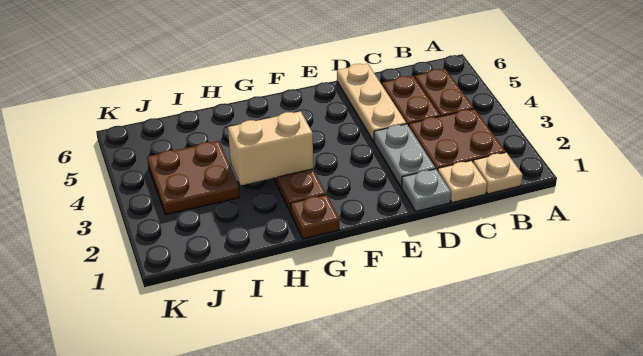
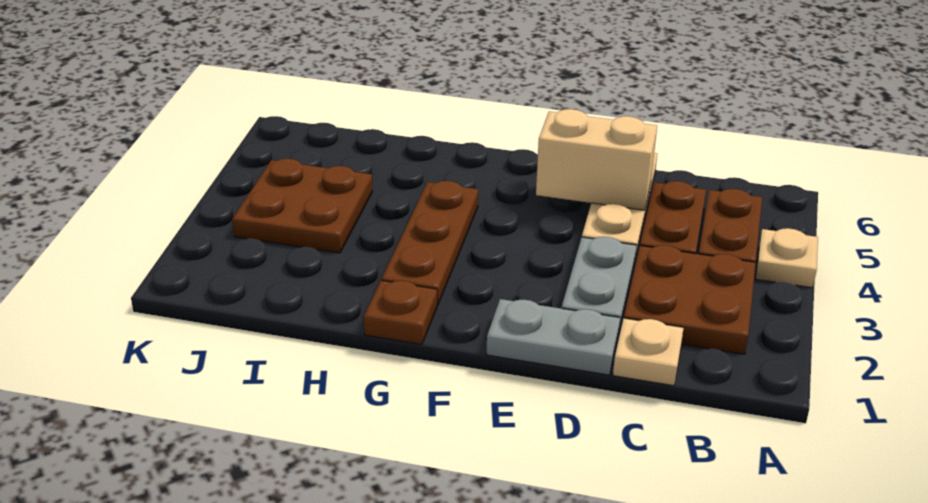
tan plate B1 level 1 -> tan plate A4 level 1
grey plate D1 level 1 -> grey plate D1:E1 level 1
tan brick G3:H3 level 2 -> tan brick D5:E5 level 2

